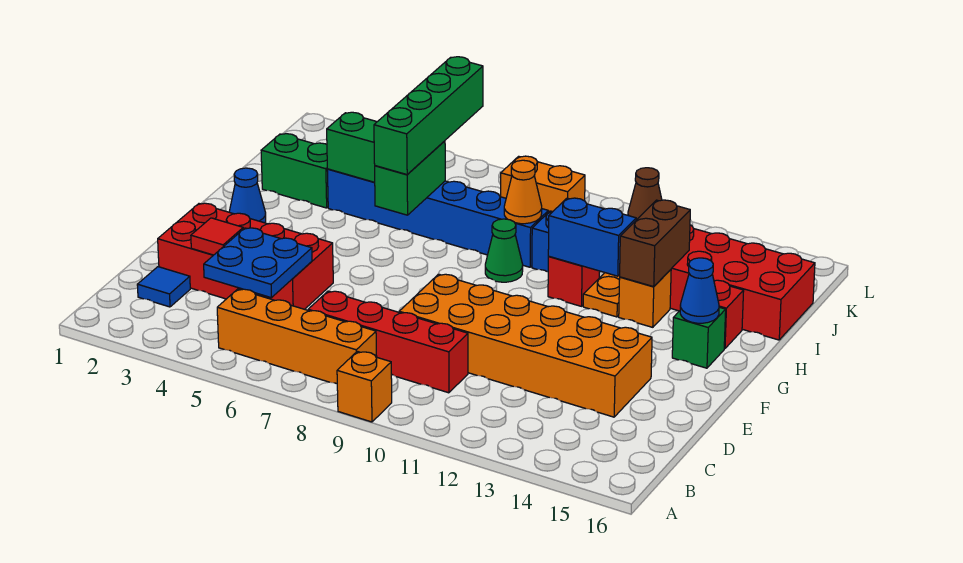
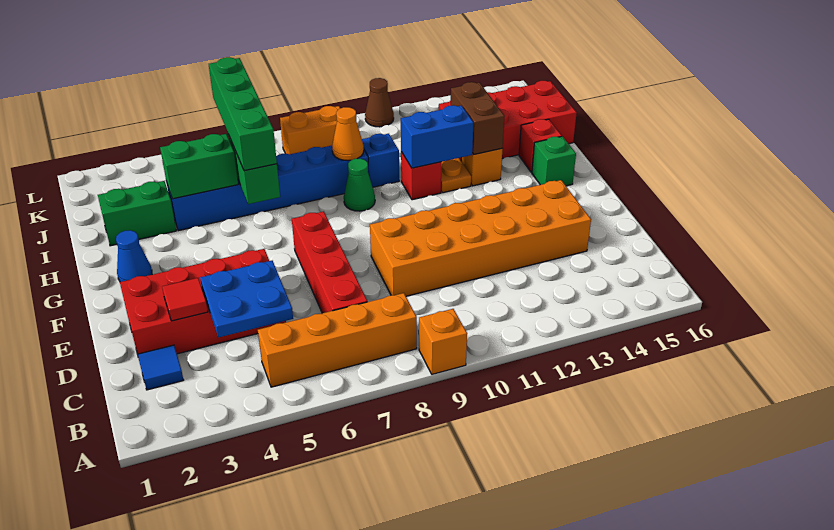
red brick C7:C10 level 1 -> red brick C7:F7 level 1
blue cone G15 level 2 -> none

